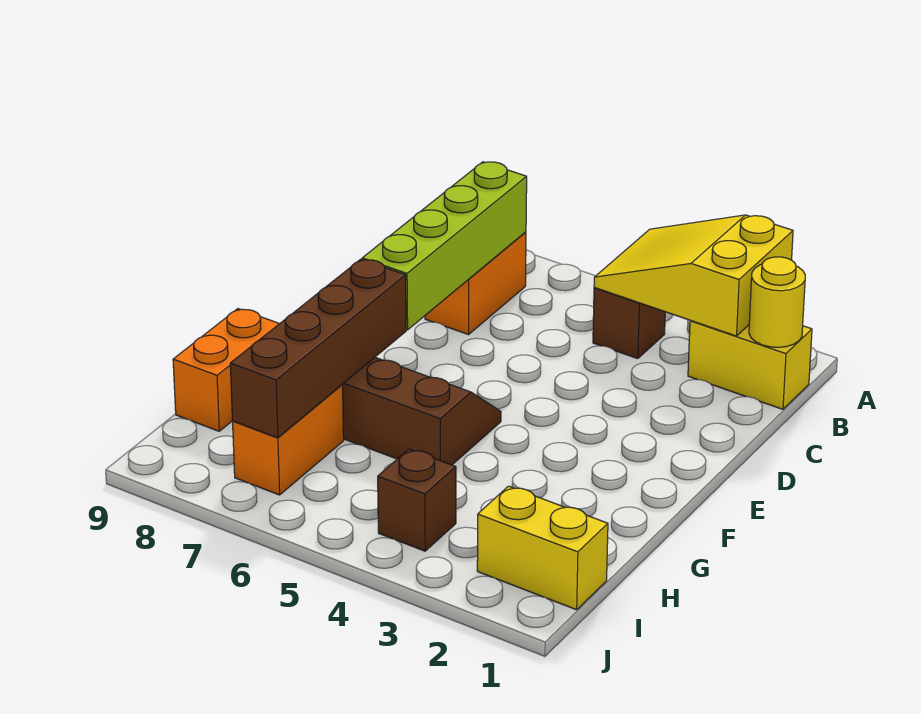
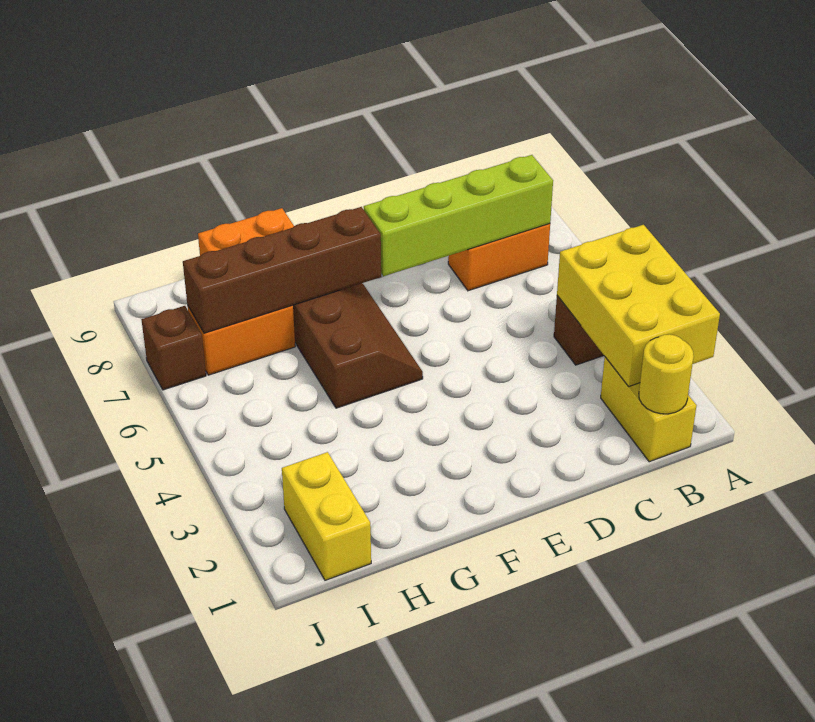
yellow slope A2:B4 level 2 top 2 -> yellow brick A2:B4 level 2
brown brick I4 level 1 -> brown brick J7 level 1

